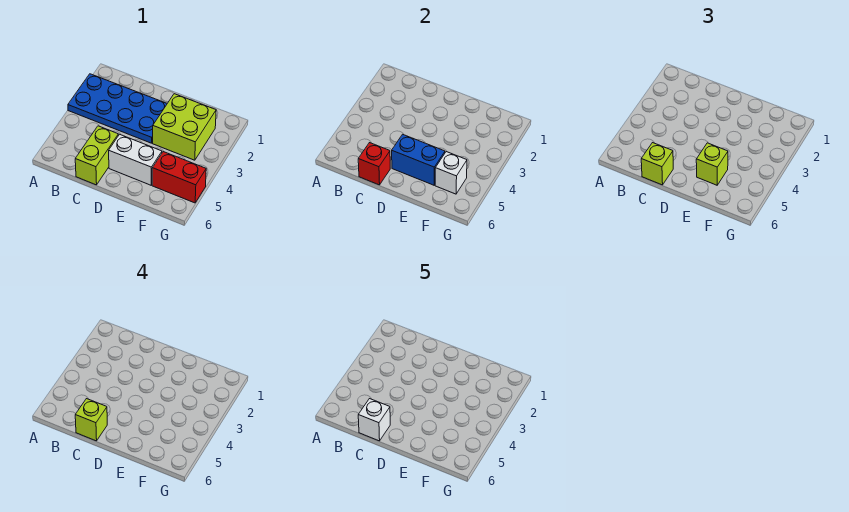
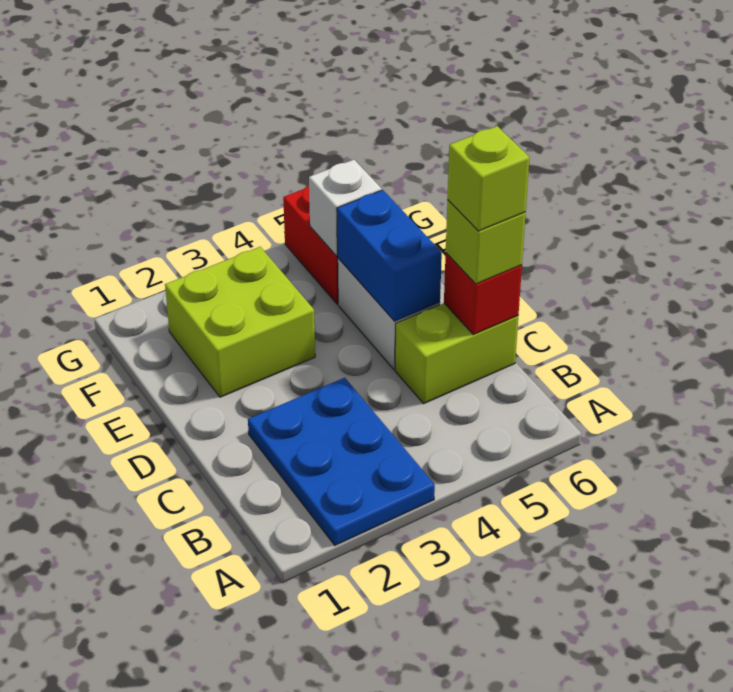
blue plate A2:D3 level 1 -> blue plate A2:C3 level 1
white brick C6 level 5 -> none
lime brick E5 level 3 -> none

